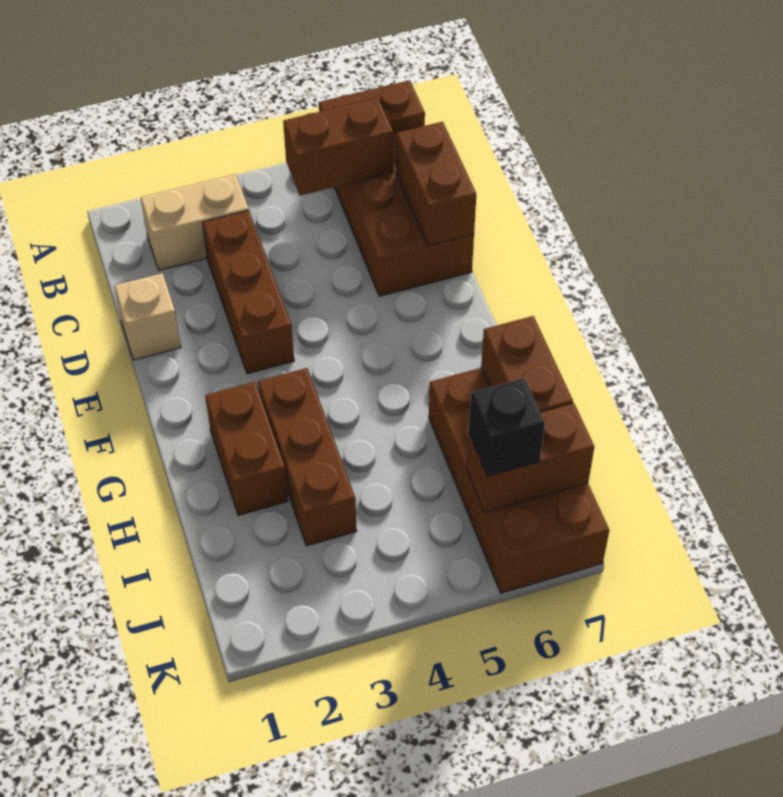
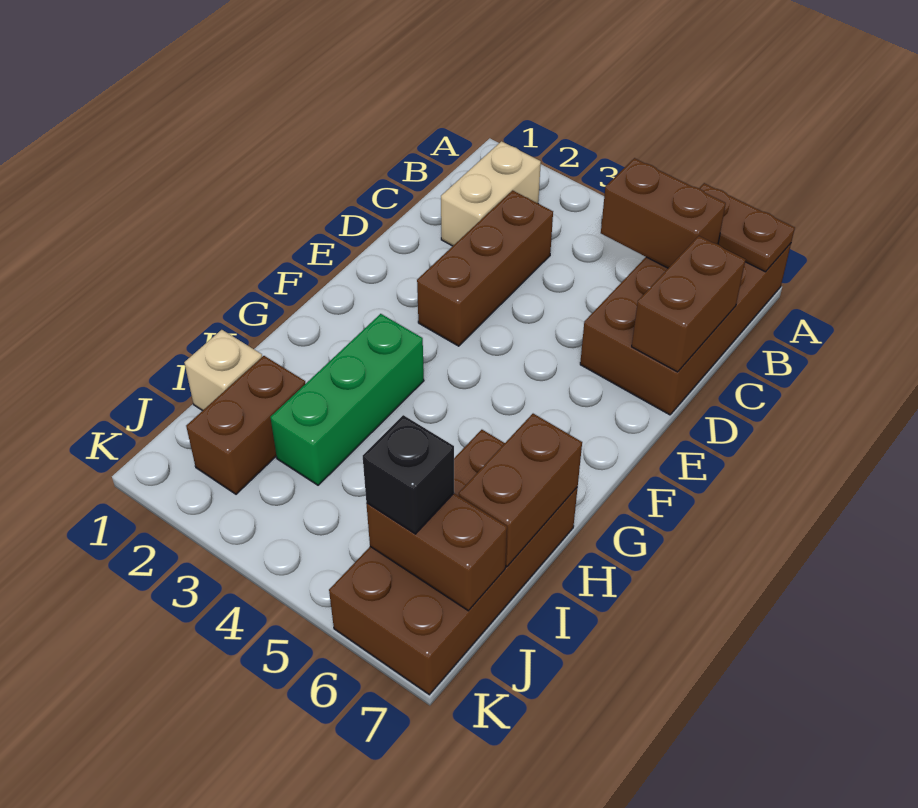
tan brick B2:B3 level 1 -> tan brick B2:C2 level 1
tan brick D1 level 1 -> tan brick I1 level 1
brown brick G2:H2 level 1 -> brown brick I2:J2 level 1
brown brick G3:I3 level 1 -> green brick G3:I3 level 1

